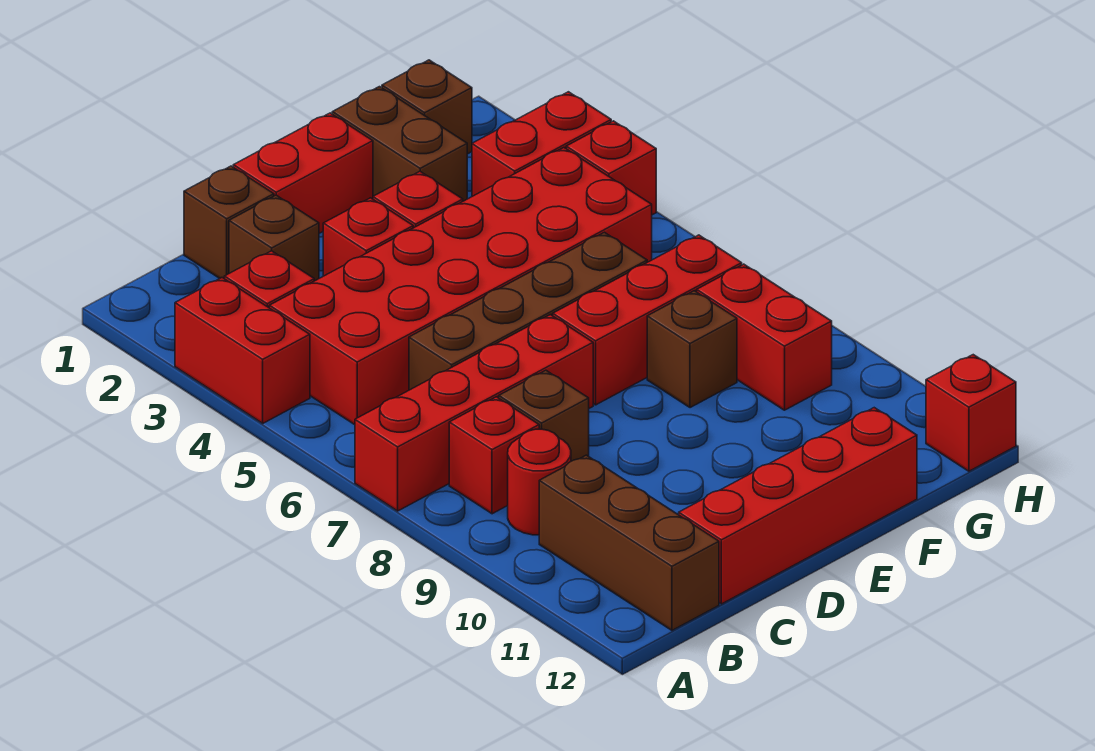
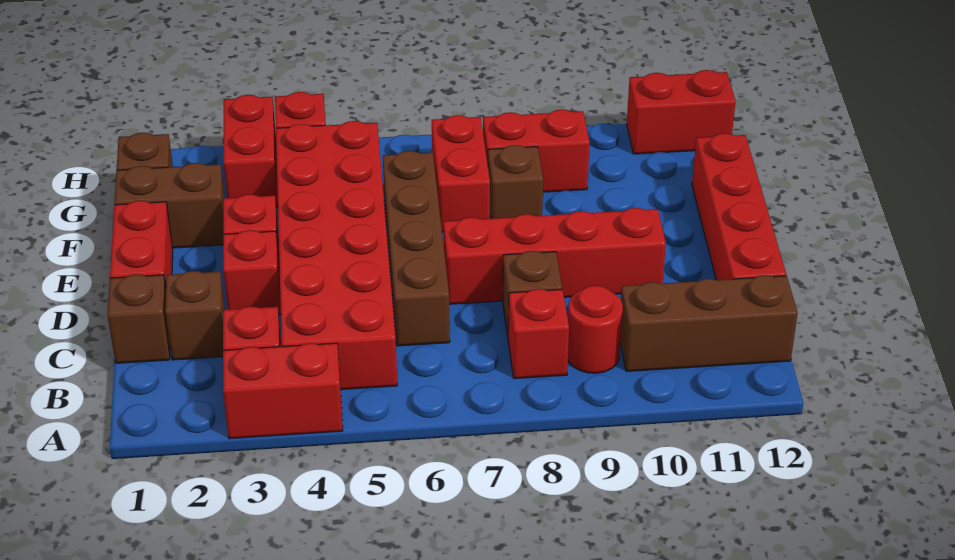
red brick A7:D7 level 1 -> red brick D7:D10 level 1
red brick E7:G7 level 1 -> red brick F7:G7 level 1
red brick H12 level 1 -> red brick H11:H12 level 1

